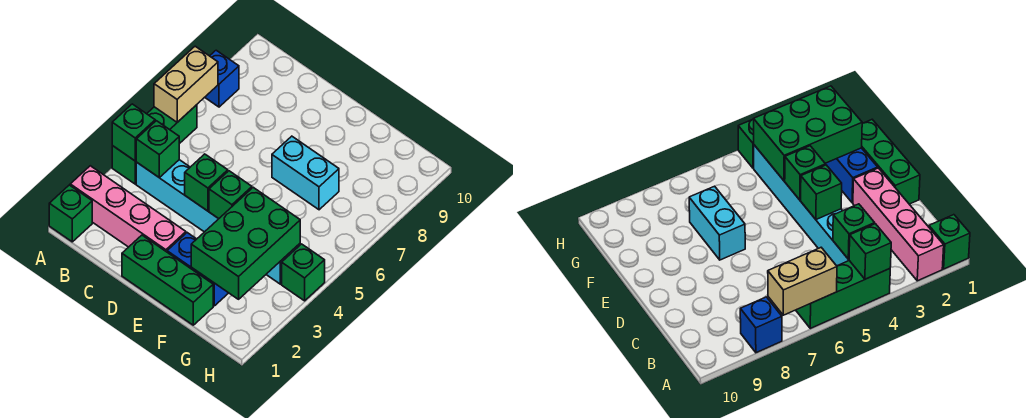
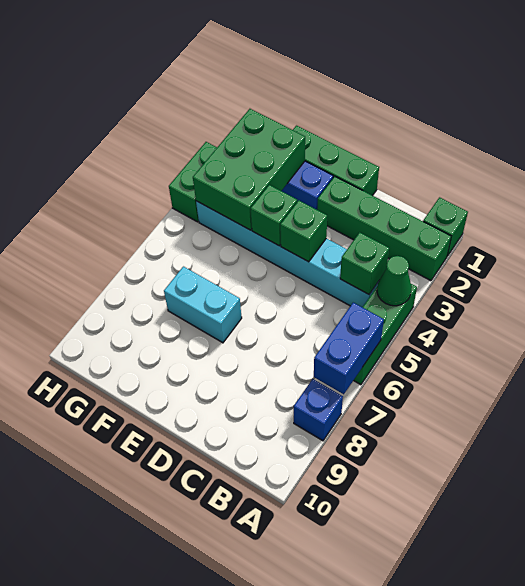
pink brick A2:D2 level 1 -> green brick A2:D2 level 1
green brick A4 level 2 -> green cone A4 level 2
tan brick A6:A7 level 2 -> blue brick A6:A7 level 2
green brick H4 level 1 -> green brick H3:H4 level 1

